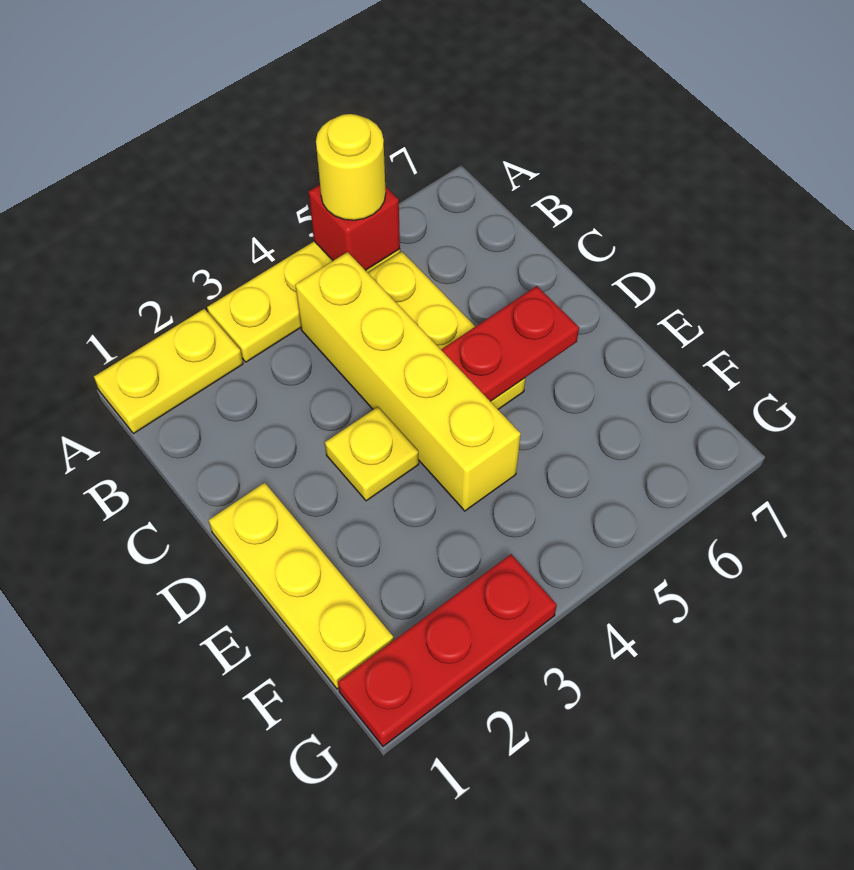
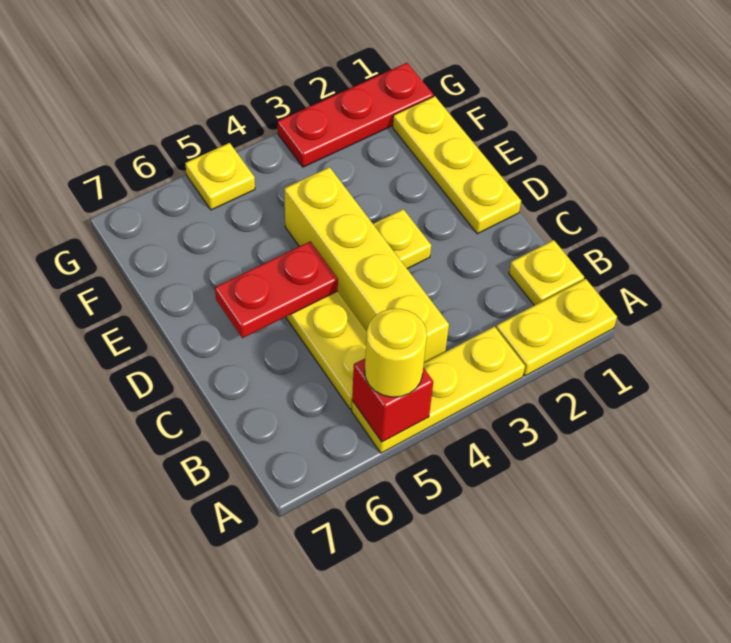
none -> yellow plate B1 level 1
none -> yellow plate G5 level 1

